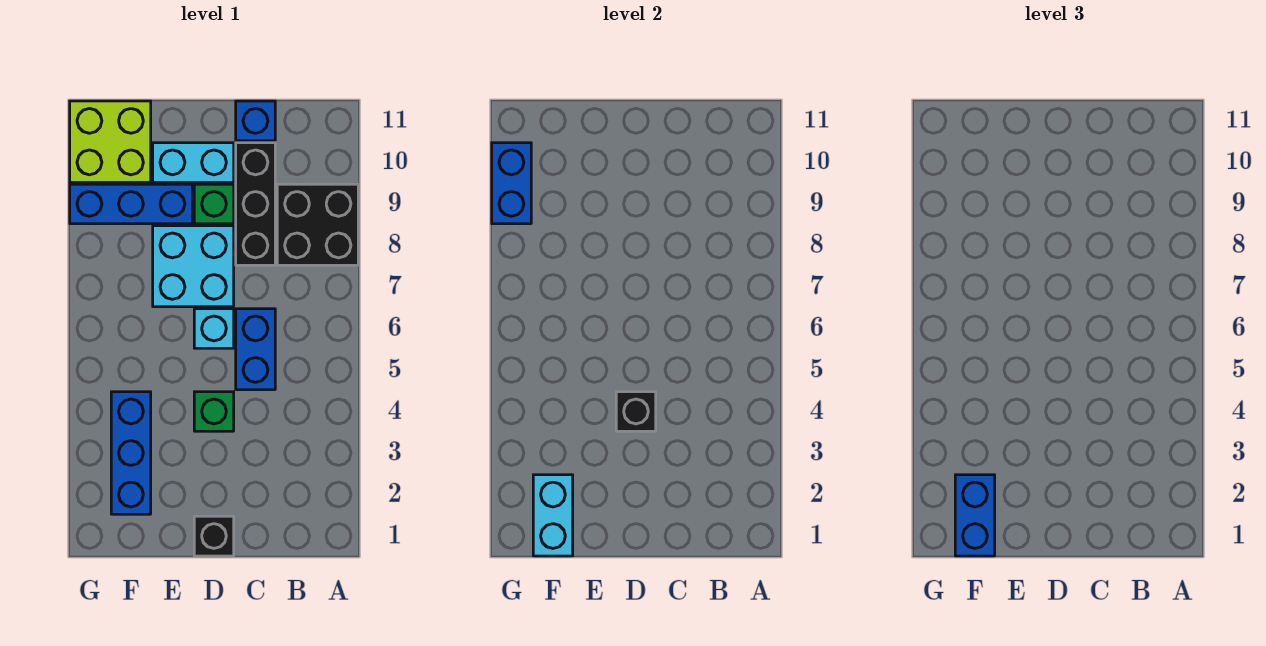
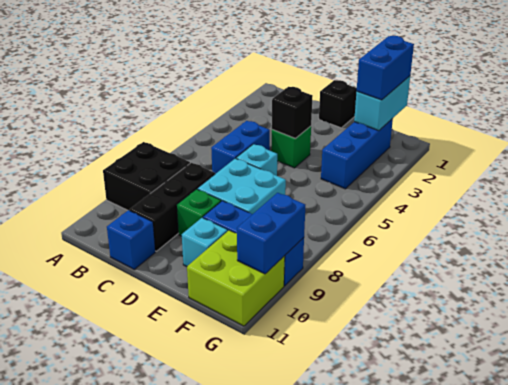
cyan brick D10:E10 level 1 -> cyan brick E10 level 1

